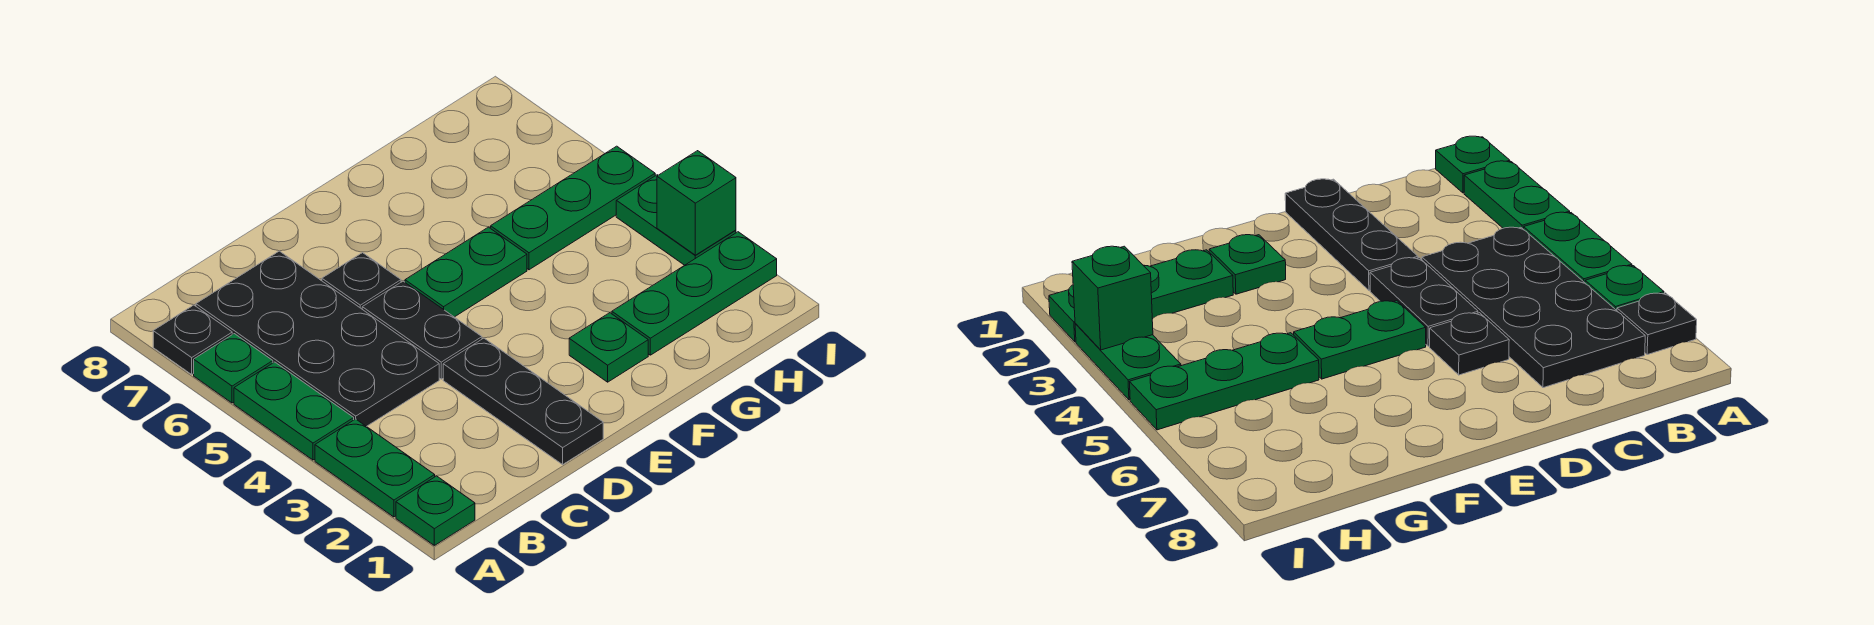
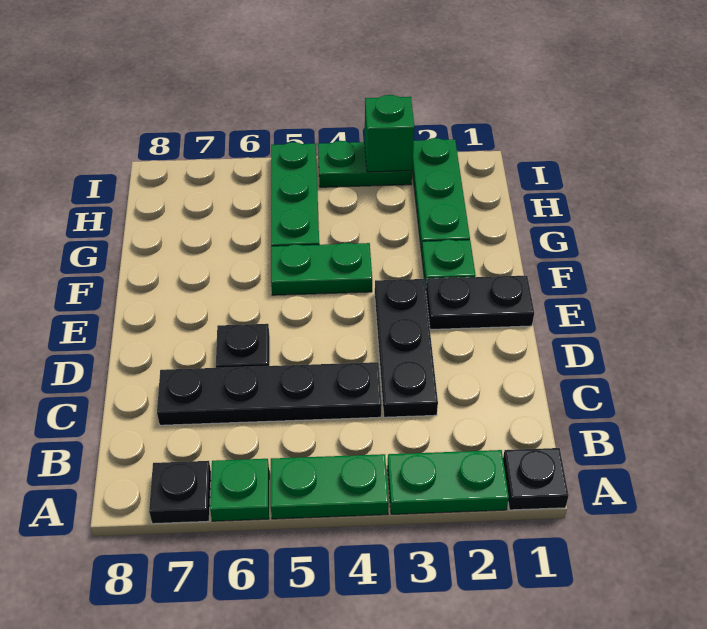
green plate A1 level 1 -> black plate A1 level 1
black plate B4:C7 level 1 -> black plate C4:C7 level 1
black plate D1:D3 level 1 -> black plate C3:E3 level 1
black plate D4:D5 level 1 -> black plate E1:E2 level 1
green plate E5:F5 level 1 -> green plate F4:F5 level 1

